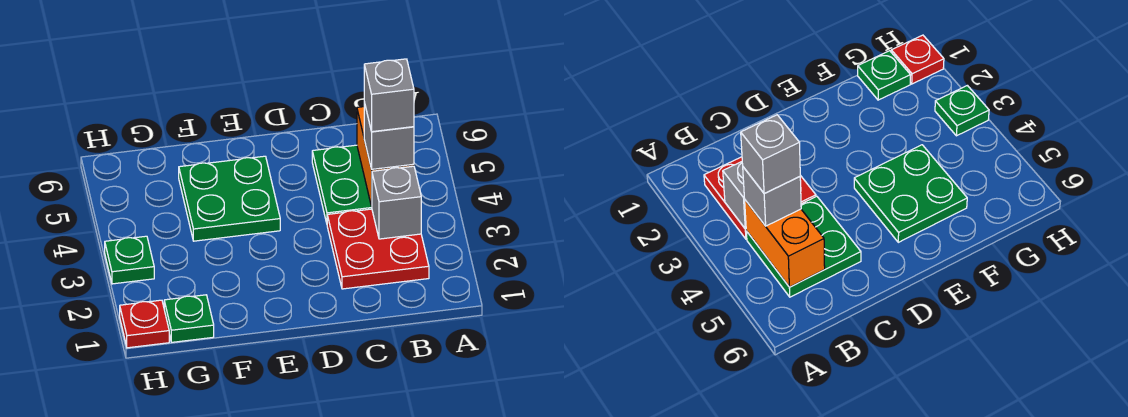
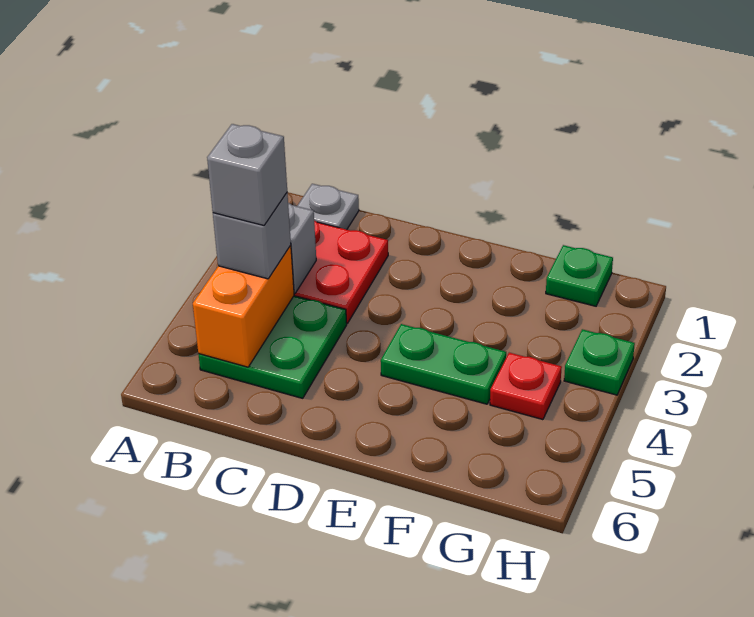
none -> grey plate B1 level 1
green plate E4:F5 level 1 -> green plate E4:F4 level 1
red plate H1 level 1 -> red plate G4 level 1

